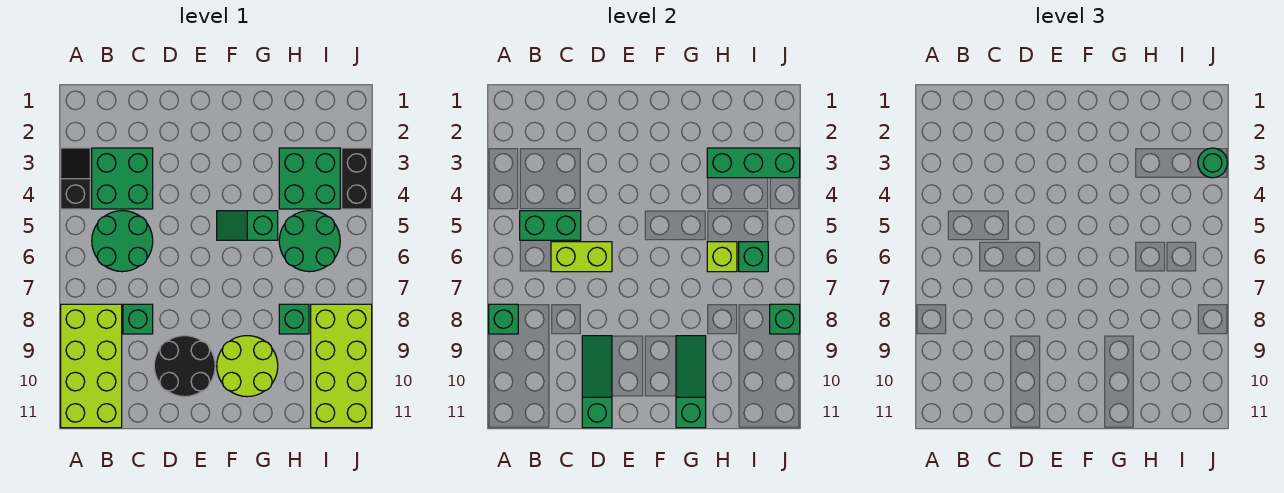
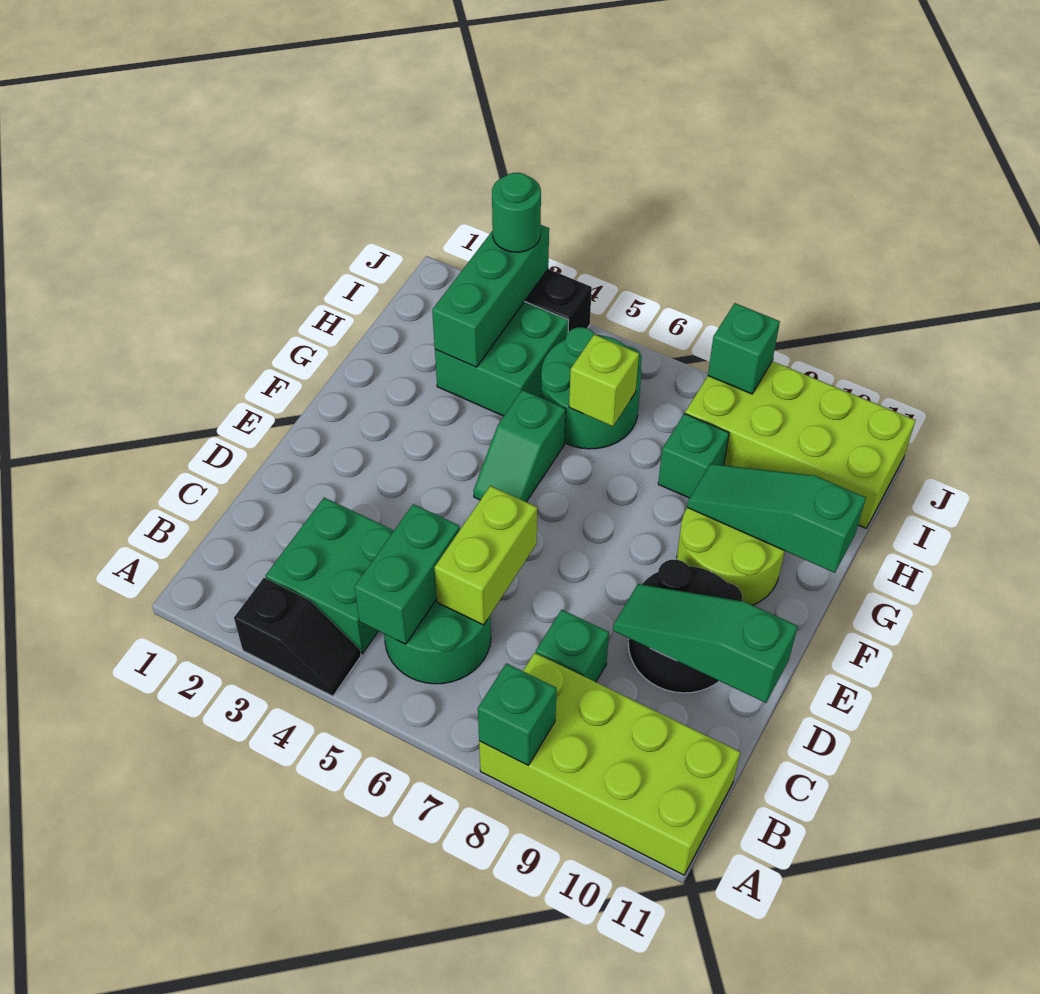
black slope A3:A4 level 1 top 4 -> black slope A3:A4 level 1 top 3
green brick I6 level 2 -> none

